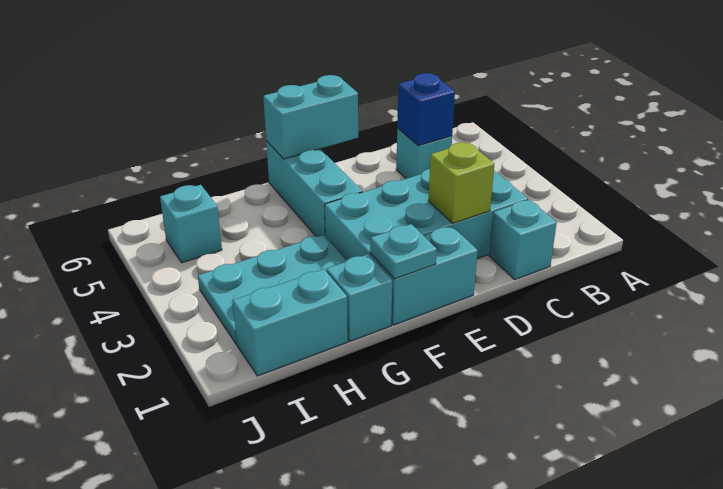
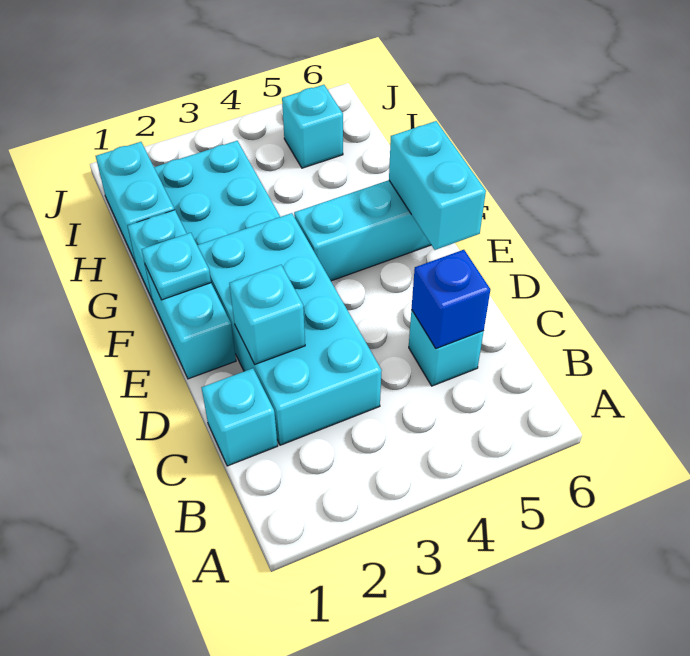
lime brick D2 level 2 -> cyan brick D2 level 2

